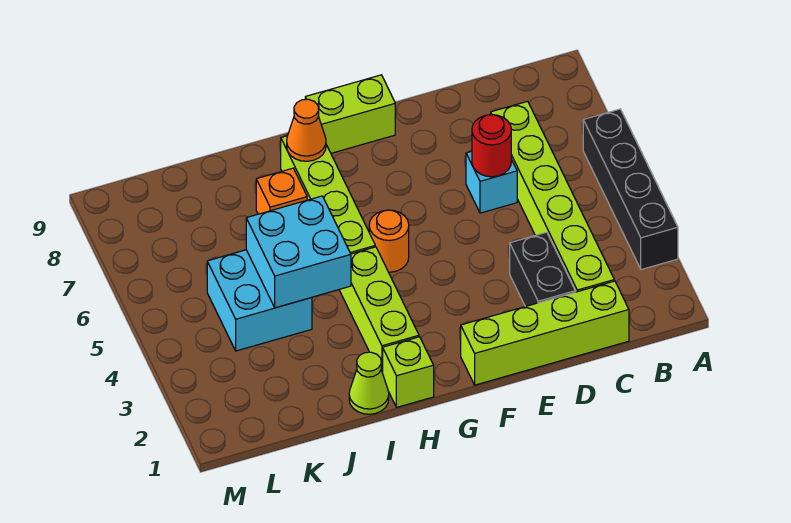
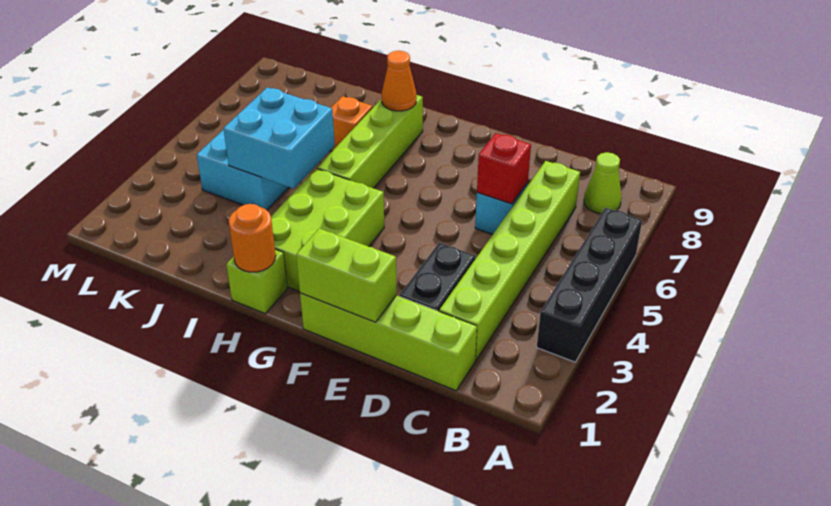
red round brick D6 level 2 -> red brick D6 level 2
lime brick F9:G9 level 1 -> lime brick E1:F1 level 2
orange round brick G5 level 1 -> orange round brick H1 level 2
lime brick H2:H4 level 1 -> lime brick G2:H4 level 1
lime cone I1 level 1 -> lime cone B8 level 1

